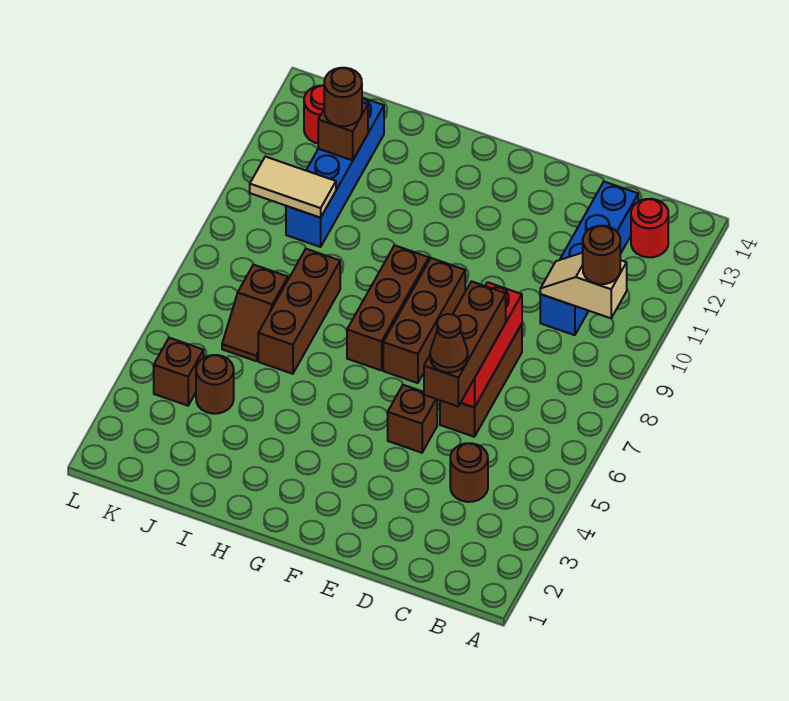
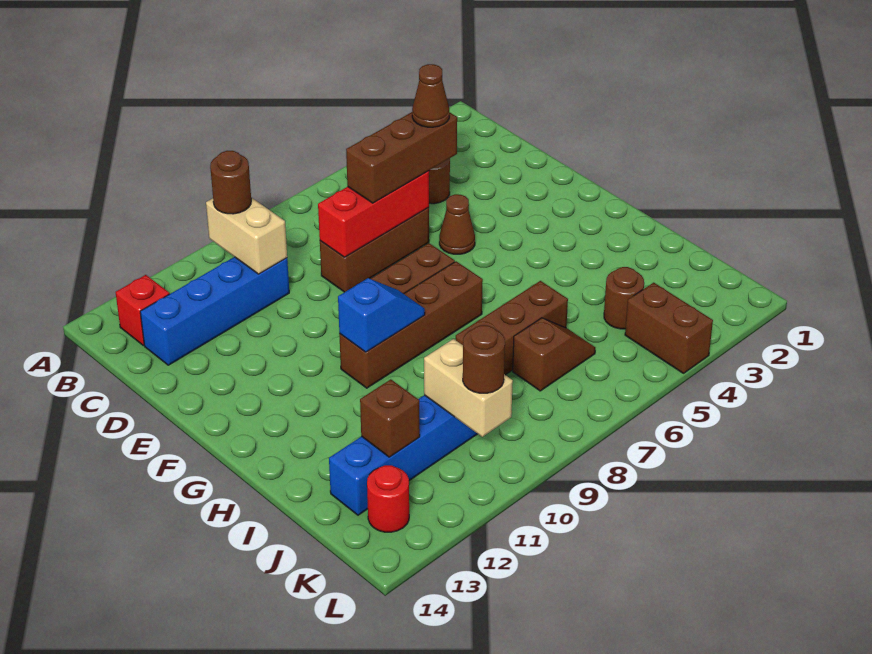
tan slope B10:C10 level 2 top B -> tan brick B10:C10 level 2
red round brick B13 level 1 -> red brick B13 level 1
brown brick E5 level 1 -> brown cone E5 level 1
brown brick G7:G9 level 1 -> brown brick G7:G10 level 1
none -> blue slope G9:G10 level 2 top 10
tan tile J10:K10 level 2 -> tan brick J10:K10 level 2
brown round brick J12 level 3 -> brown round brick K10 level 3
brown brick K4 level 1 -> brown brick K4:L4 level 1

